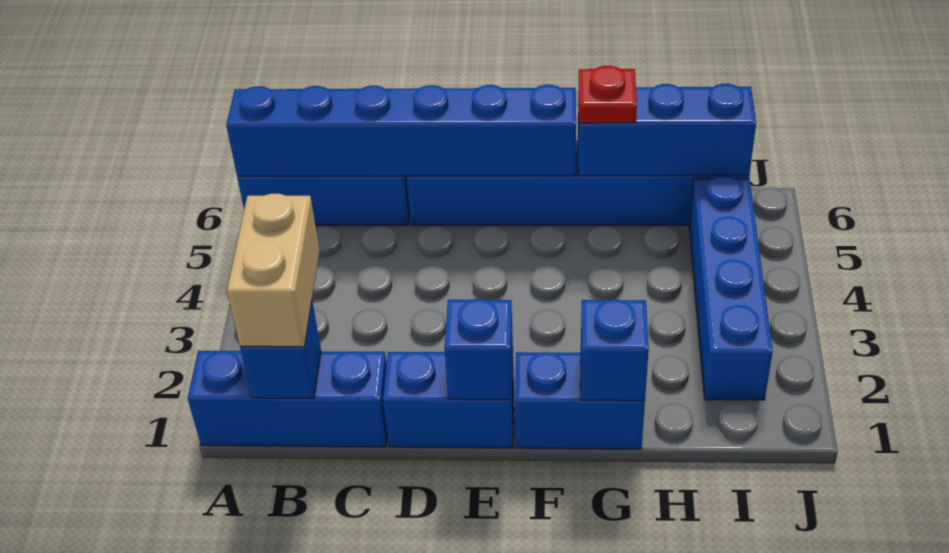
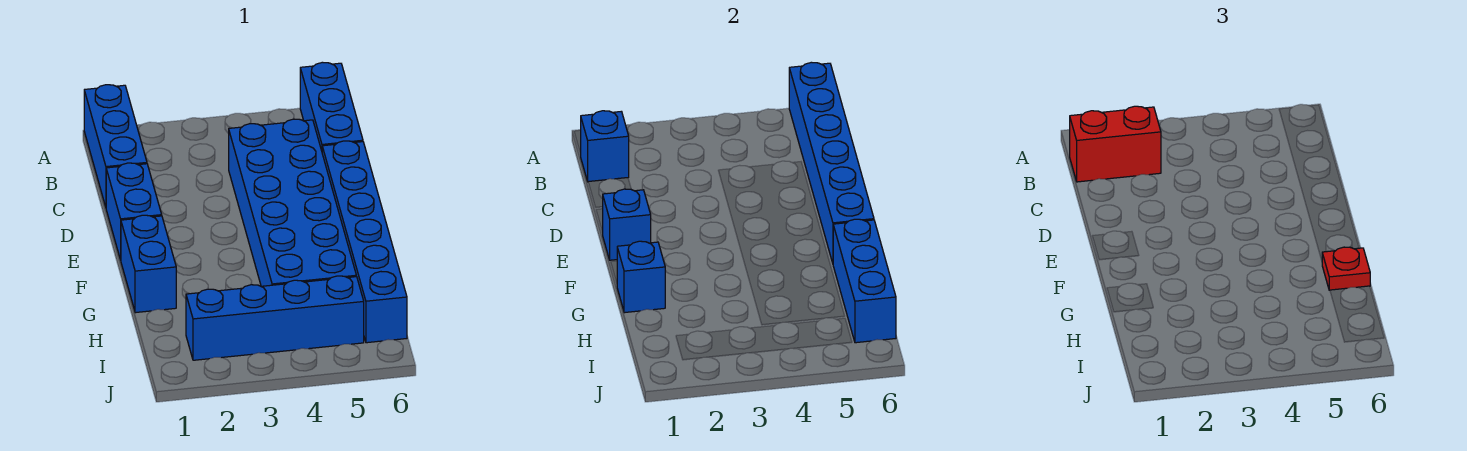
tan brick B1:B2 level 3 -> red brick B1:B2 level 3
none -> blue brick C4:H5 level 1

